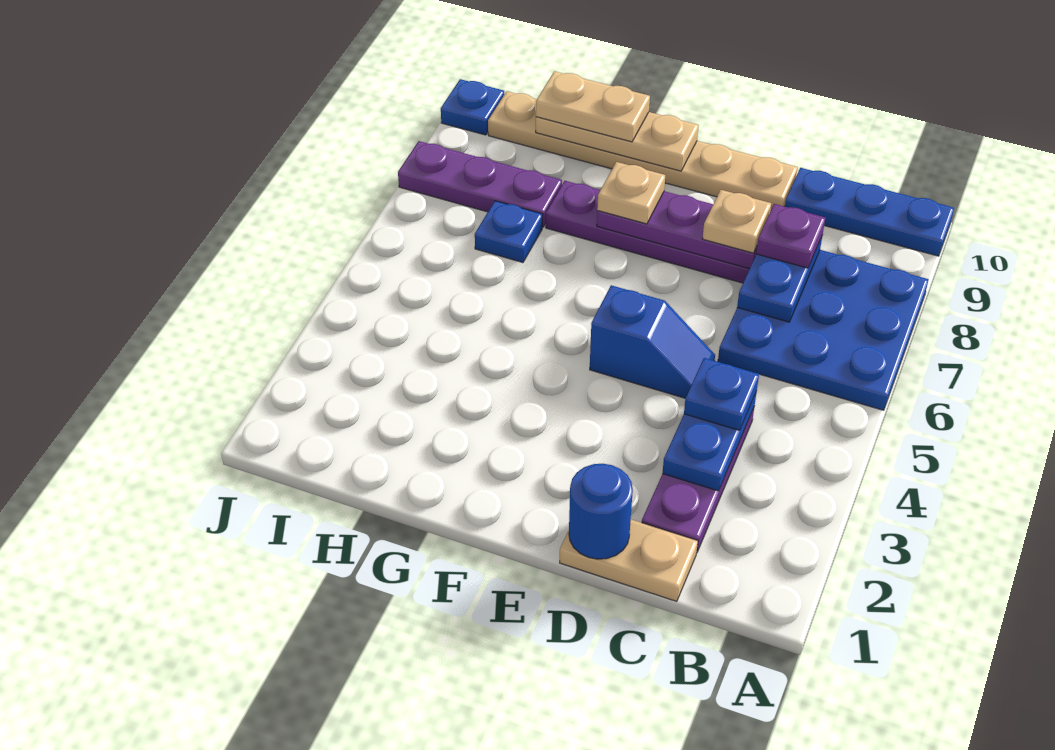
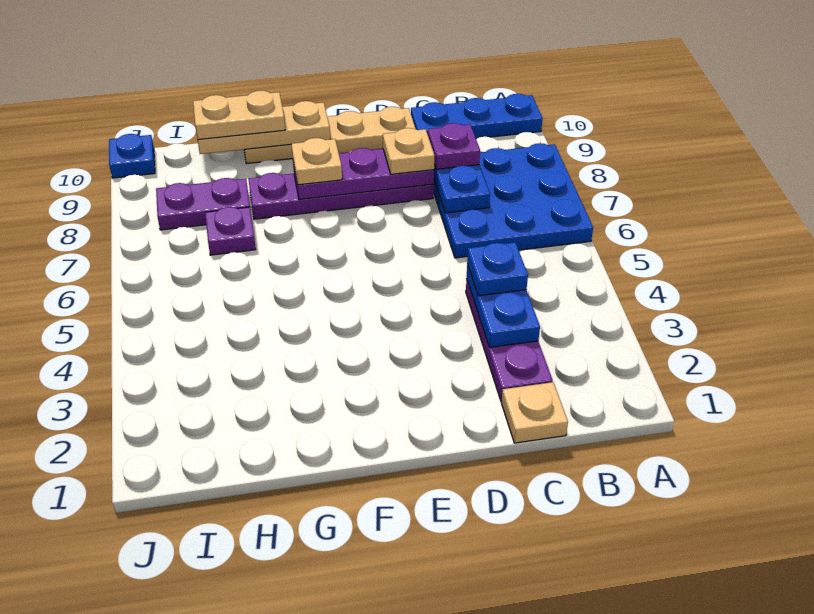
tan plate C1:D1 level 1 -> tan plate C1 level 1
blue round brick D1 level 2 -> none
blue slope D5:E5 level 1 top E -> none
tan plate D10:I10 level 1 -> tan plate D10:G10 level 1
blue plate H7 level 1 -> purple plate H7 level 1
purple plate H8:J8 level 1 -> purple plate H8:I8 level 1

